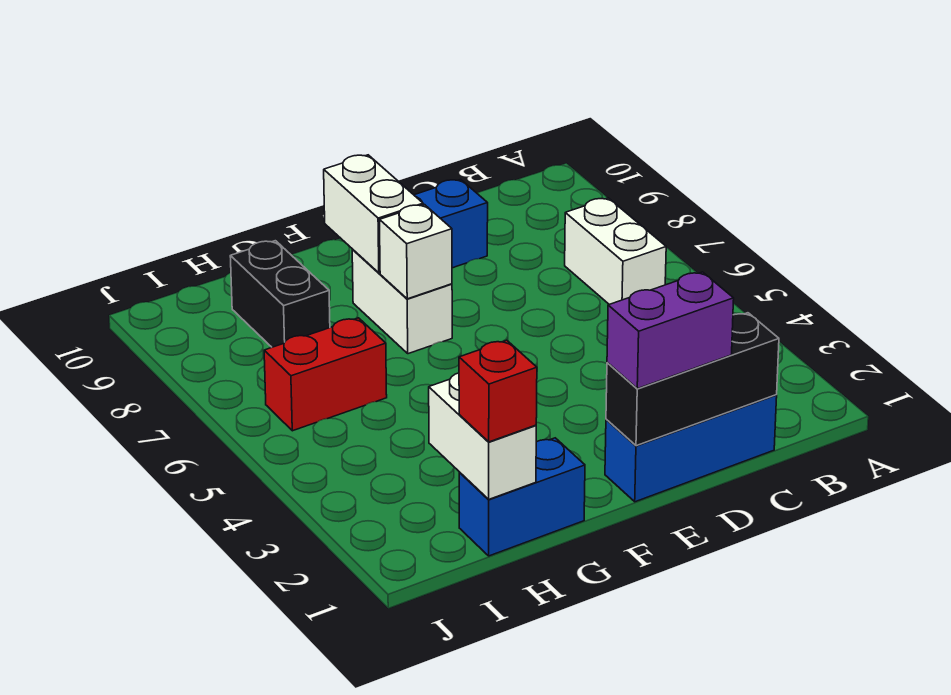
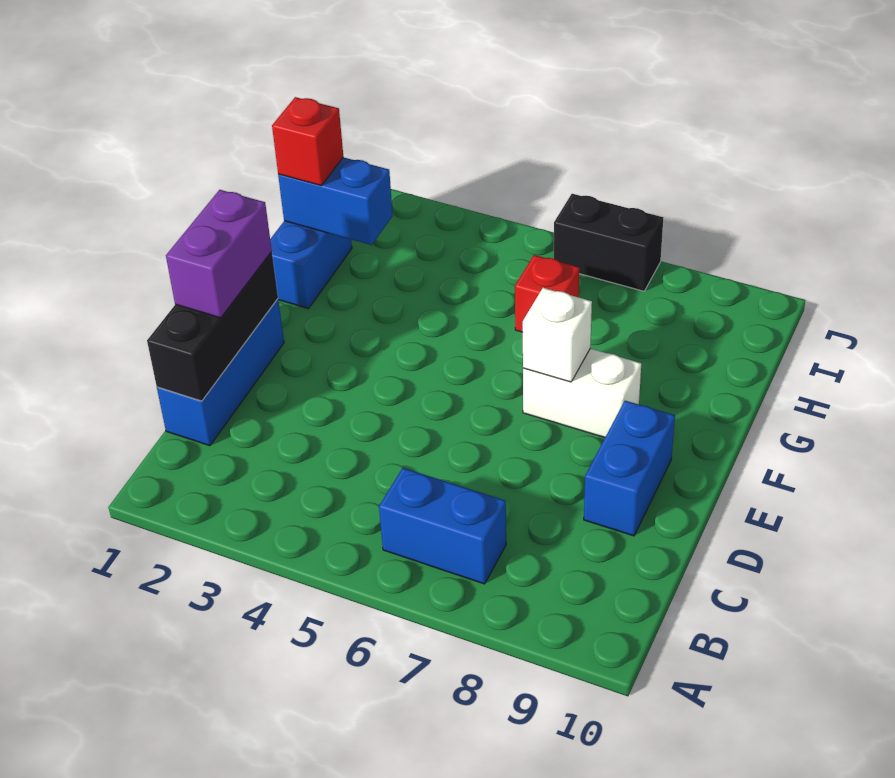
white brick B6:B7 level 1 -> blue brick B6:B7 level 1
white brick F8:F9 level 2 -> none
white brick H1:H2 level 2 -> blue brick H1:H2 level 2
red brick H6:I6 level 1 -> red brick H6 level 1
black brick H8:H9 level 1 -> black brick J6:J7 level 1

